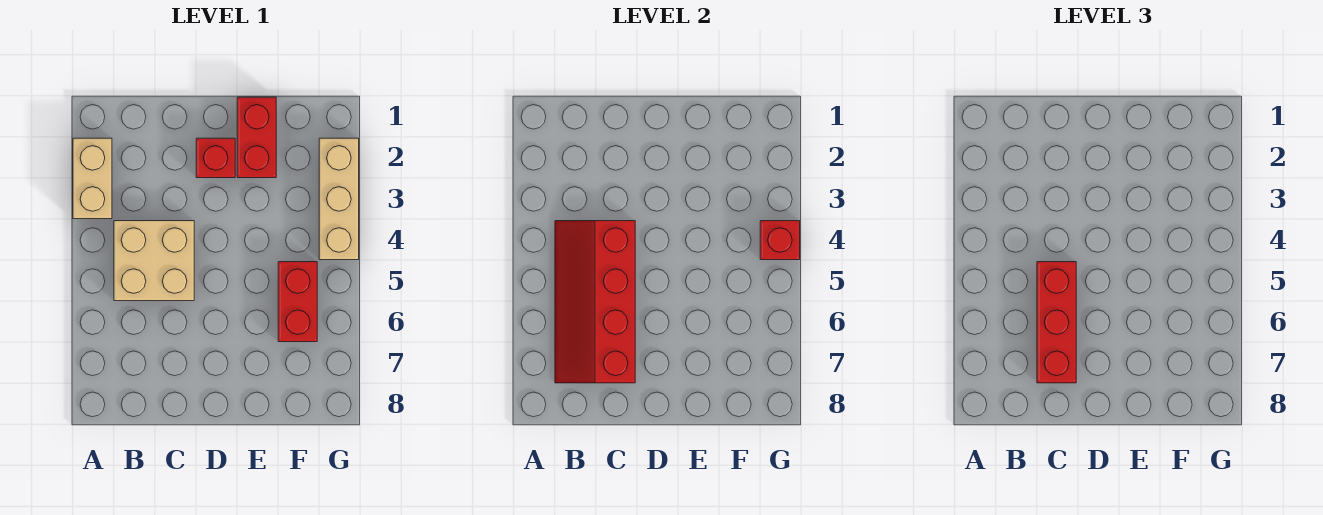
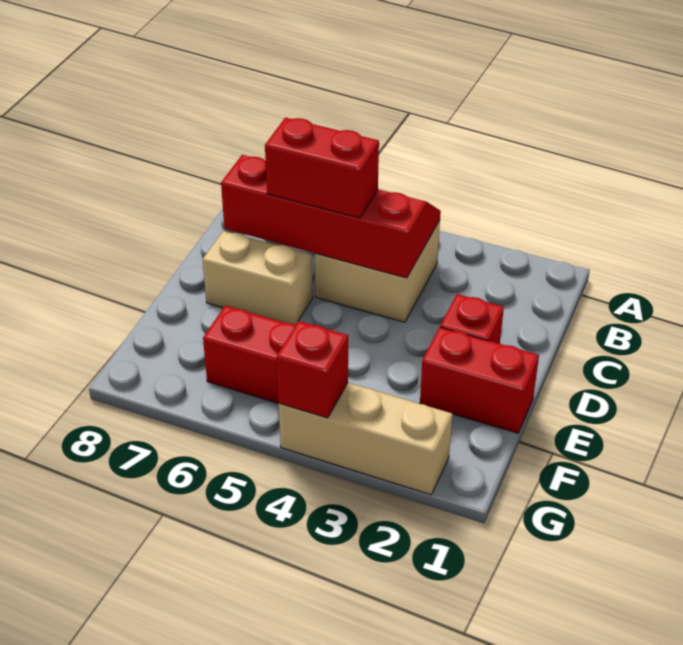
tan brick A2:A3 level 1 -> tan brick D6:D7 level 1
red brick C5:C7 level 3 -> red brick C5:C6 level 3

